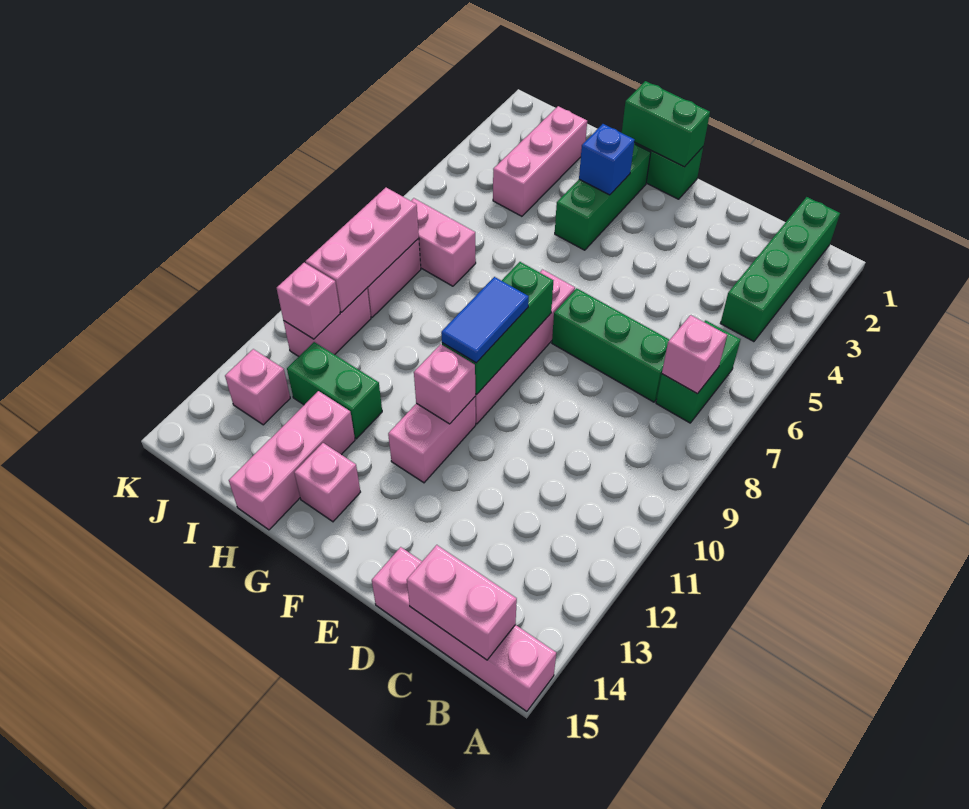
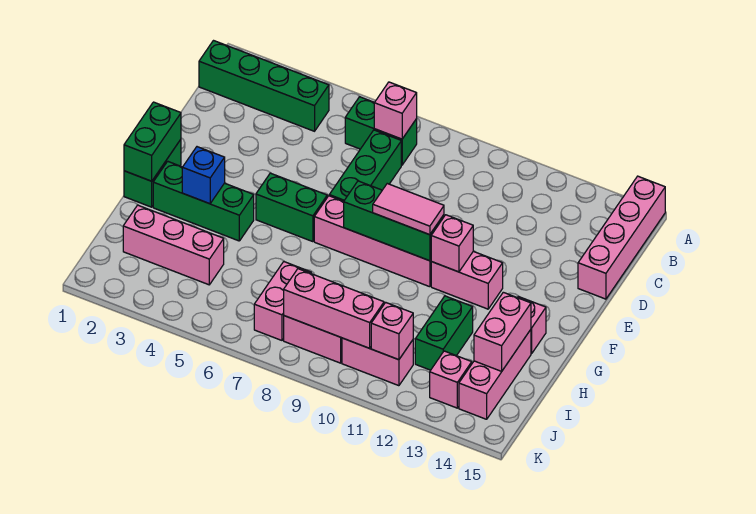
pink brick B15:C15 level 2 -> pink brick H14:I14 level 2
none -> green brick F5:F6 level 1
blue tile F9:F10 level 3 -> pink tile F9:F10 level 3
pink brick H13:H15 level 1 -> pink brick H14:J14 level 1

